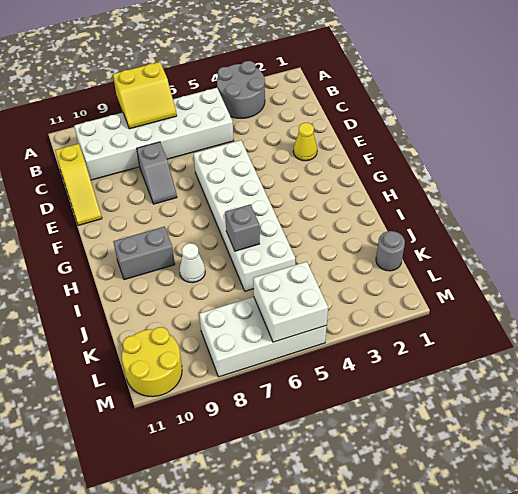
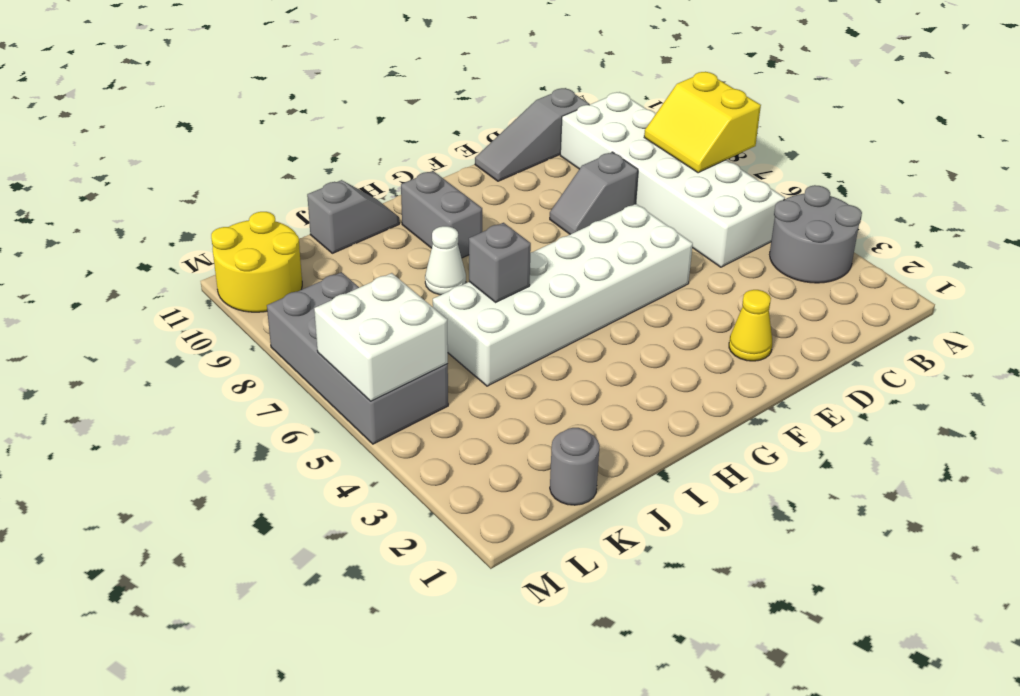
yellow slope C11:E11 level 1 top C -> grey slope C11:E11 level 1 top C
none -> grey slope I11:J11 level 1 top J
white brick L5:M8 level 1 -> grey brick L5:M8 level 1

